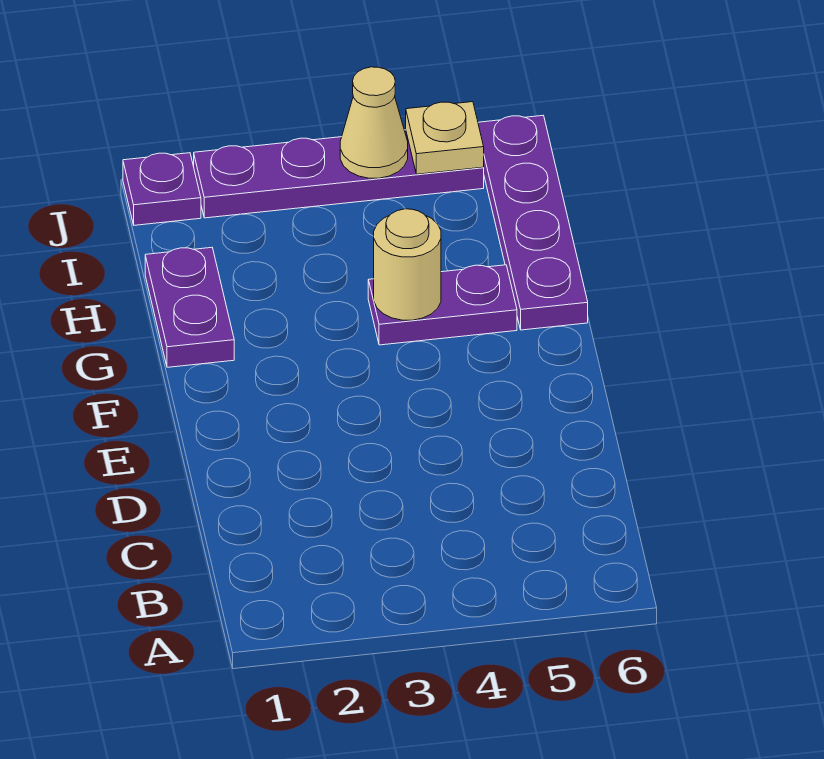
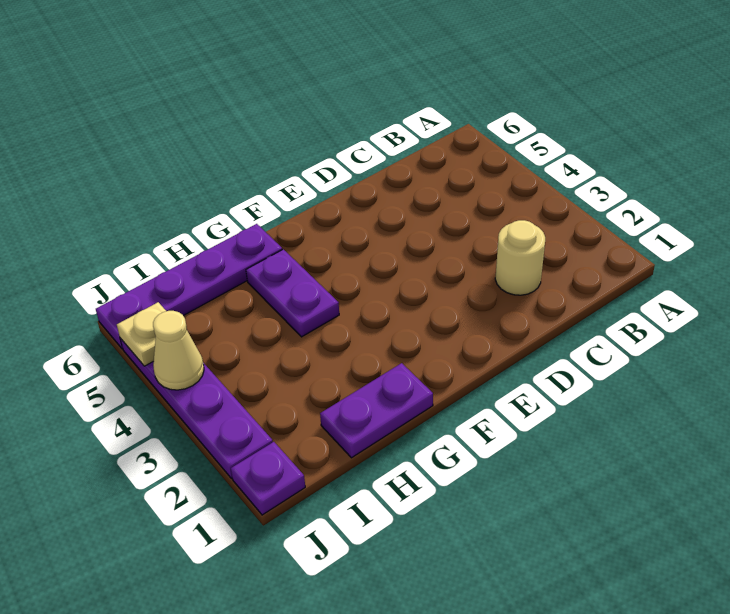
tan round brick G4 level 2 -> tan round brick C2 level 1

